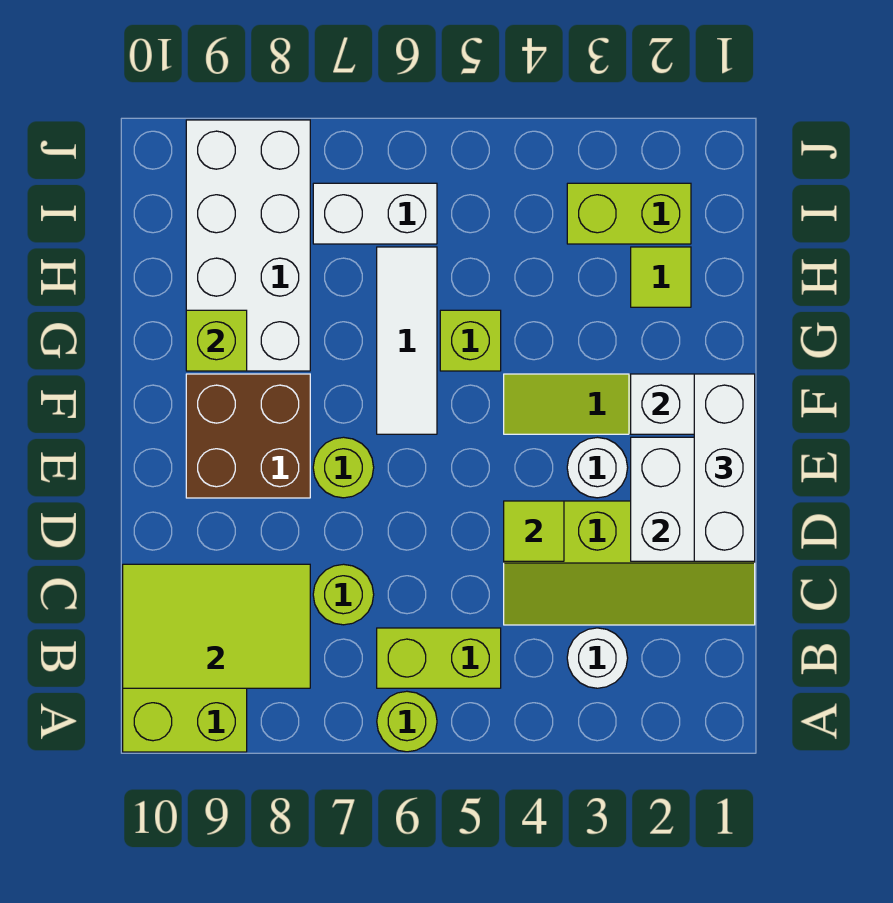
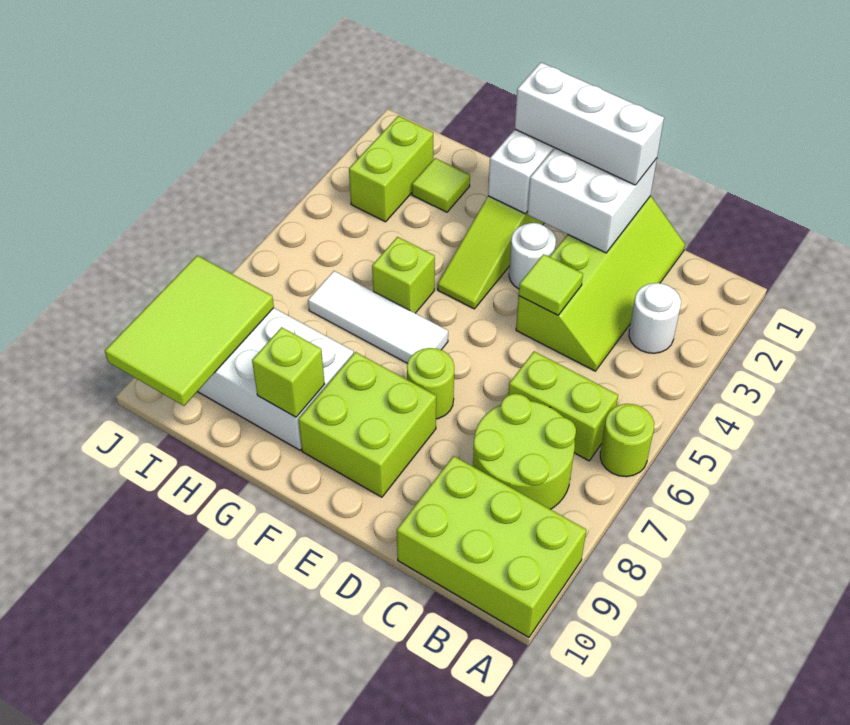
lime brick B5:B6 level 1 -> lime brick B6:C6 level 1
lime tile B8:C10 level 2 -> lime tile I8:J10 level 2
lime round brick C7 level 1 -> lime round brick B7:C8 level 1
brown brick E8:F9 level 1 -> lime brick E8:F9 level 1
white brick I6:I7 level 1 -> none

